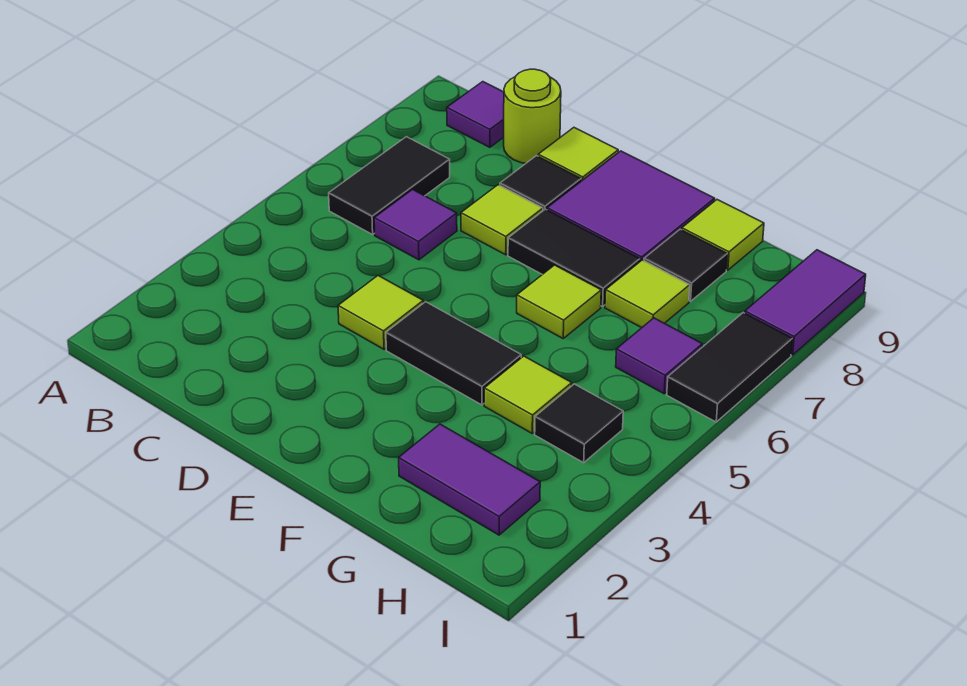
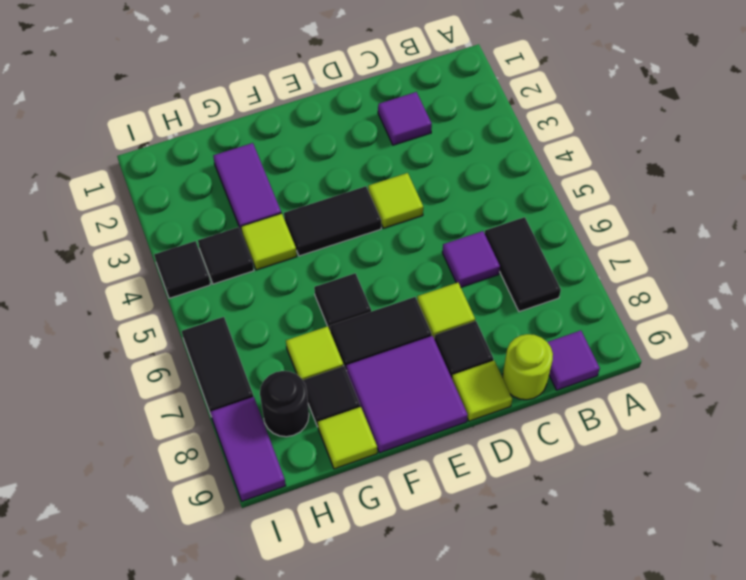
lime tile F6 level 1 -> black tile F6 level 1
purple tile G2:H2 level 1 -> purple tile G2:G3 level 1
purple tile H6 level 1 -> purple tile C2 level 1
none -> black round brick H8 level 1
none -> black tile I4 level 1

